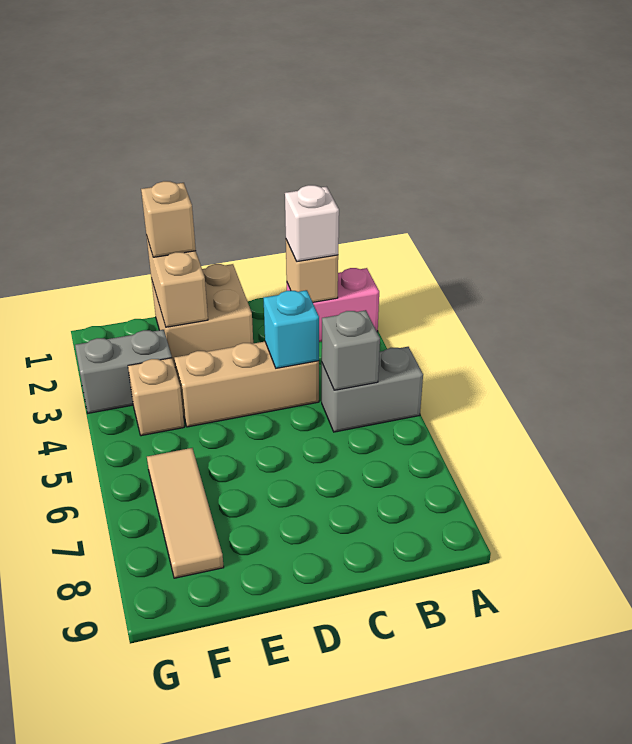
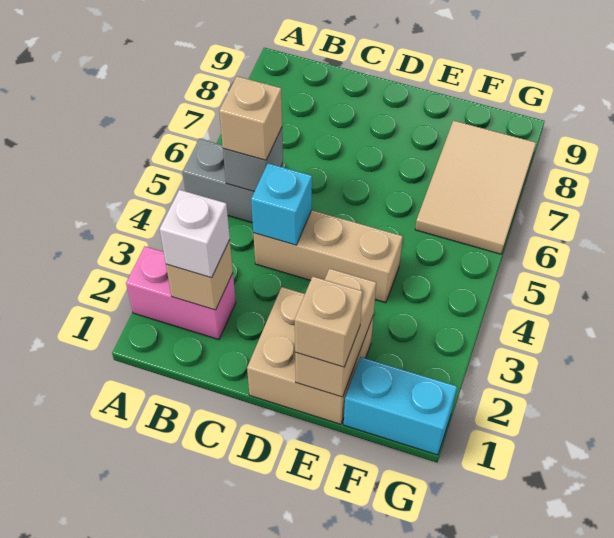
none -> cyan brick F1:G1 level 1
grey brick F3:G3 level 1 -> none
tan brick F4 level 1 -> tan brick B5 level 3
tan tile F6:F8 level 1 -> tan tile F6:G8 level 1

